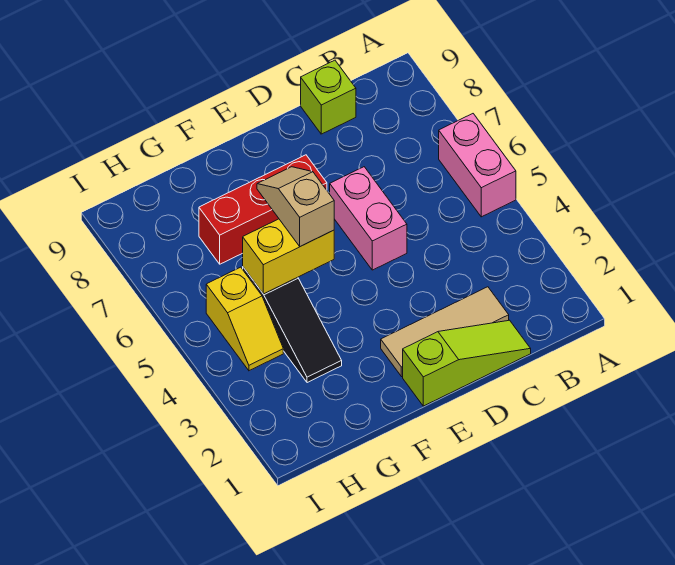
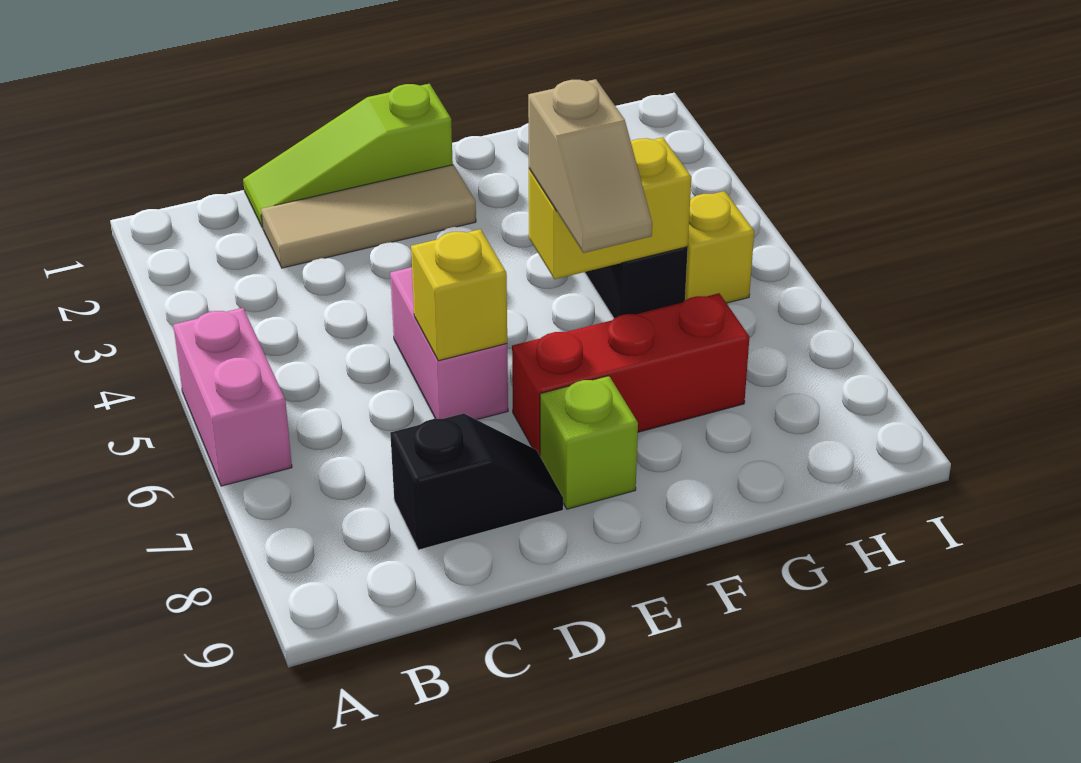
none -> black slope C8:D8 level 1 top C
lime brick C9 level 1 -> lime brick E8 level 1
none -> yellow brick D6 level 2

